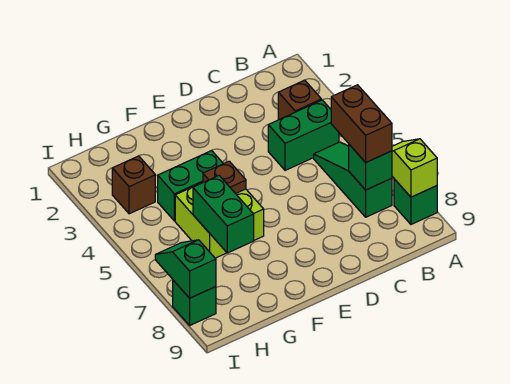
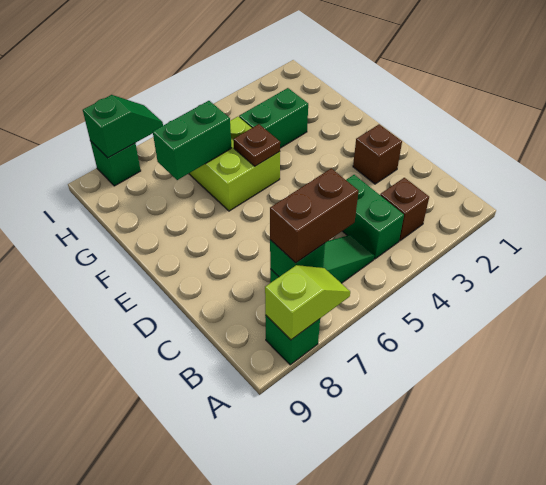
green brick F4:G4 level 1 -> green brick G3:G4 level 1
brown brick H3 level 1 -> brown brick D2 level 1

